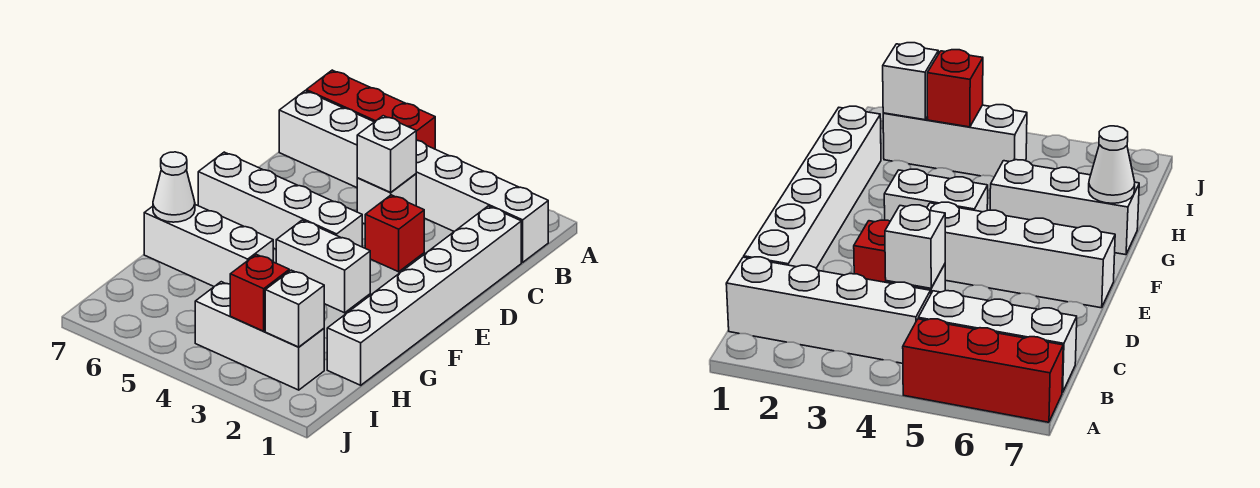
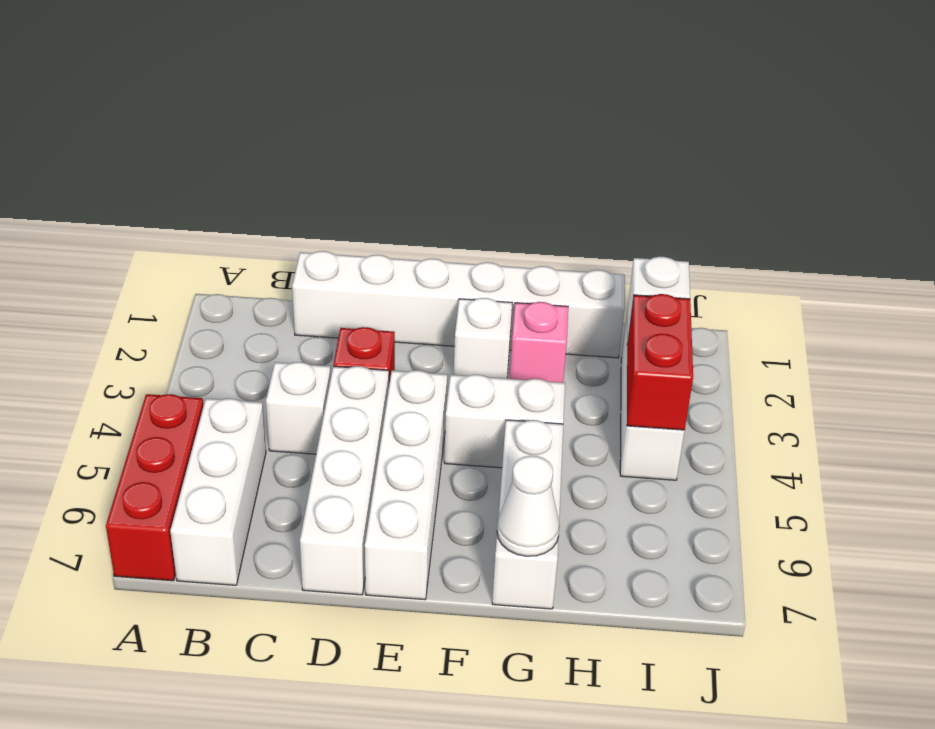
white brick B1:B4 level 1 -> white brick D4:D7 level 1
white brick C4 level 2 -> white brick F2 level 1
white brick F3:F4 level 1 -> white brick F4:G4 level 1
none -> pink brick G2 level 1
red brick I3 level 2 -> red brick I3:I4 level 2

